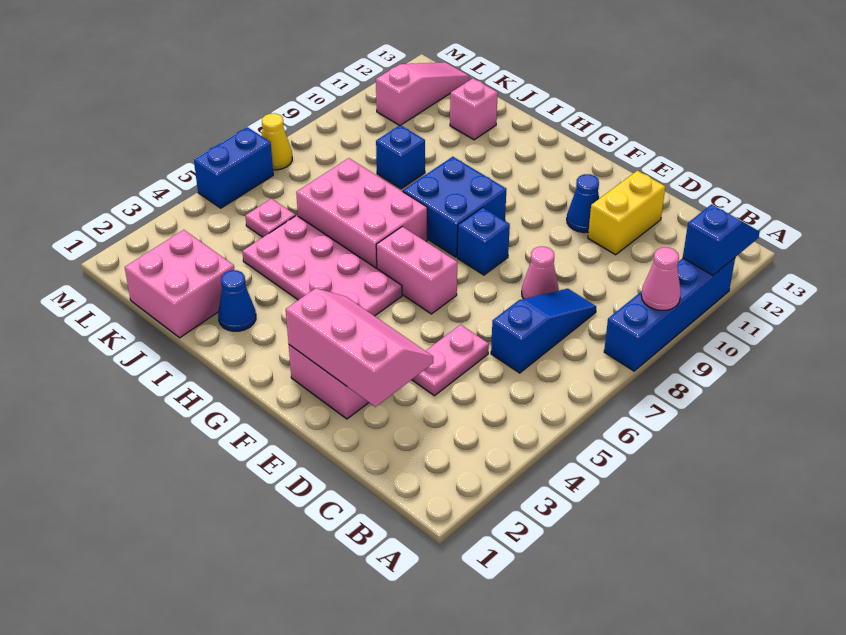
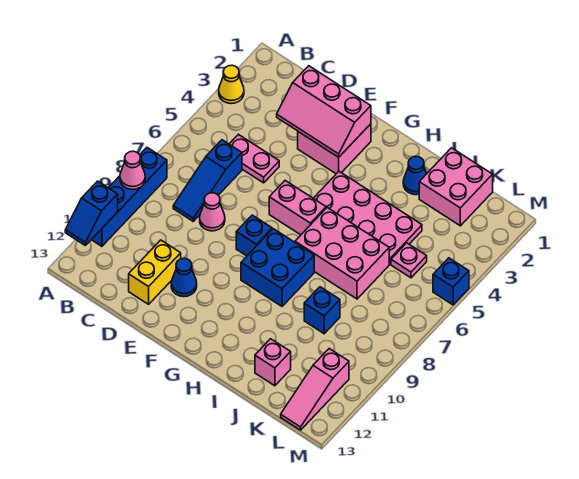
pink plate D4:D5 level 1 -> pink plate C5:D5 level 1
blue brick M5:M6 level 1 -> blue brick M5 level 1
yellow cone M7 level 1 -> yellow cone A3 level 1

